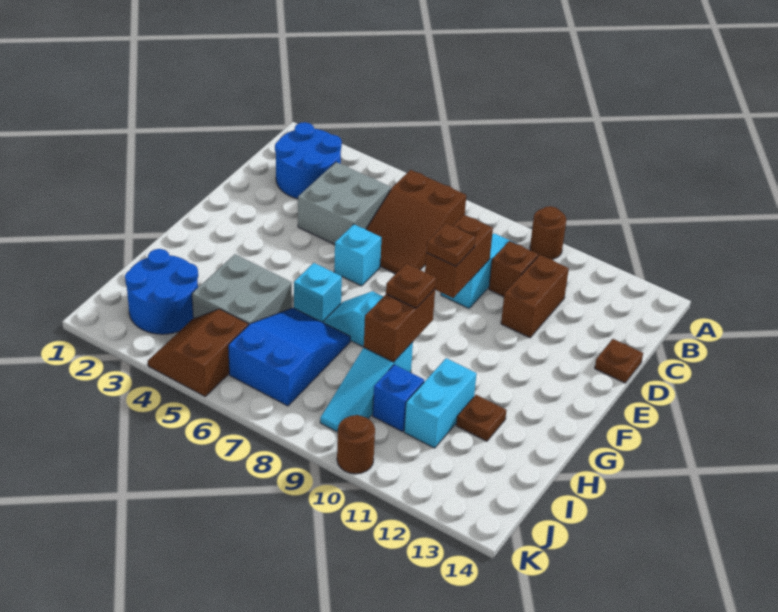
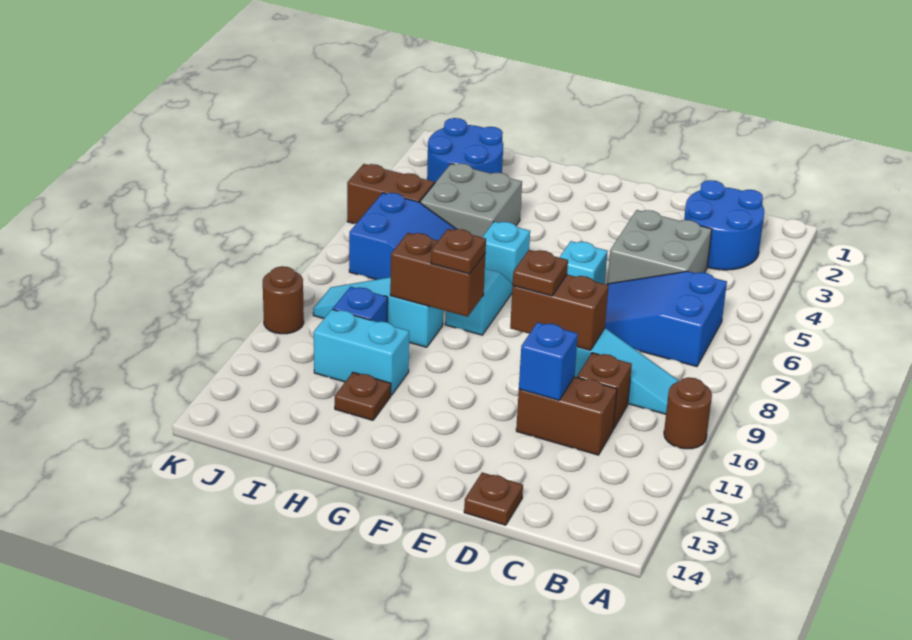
brown slope B6:D7 level 1 top B -> blue slope B6:D7 level 1 top B
none -> blue brick D11 level 2

